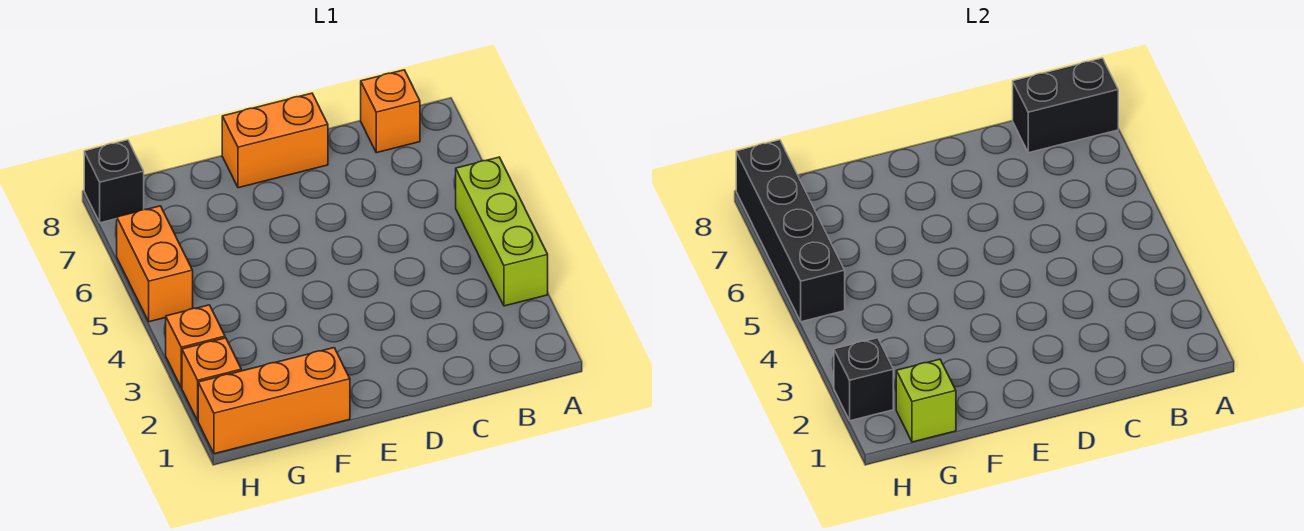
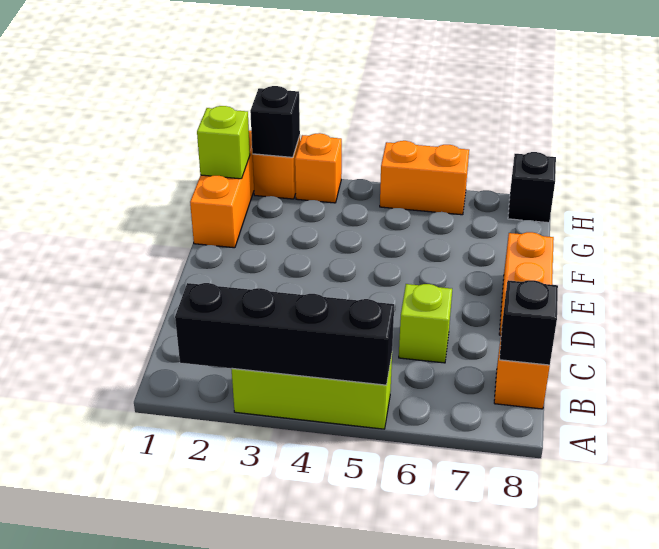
black brick A8:B8 level 2 -> black brick B8 level 2
none -> lime brick C6 level 1
black brick H5:H8 level 2 -> black brick A2:A5 level 2

